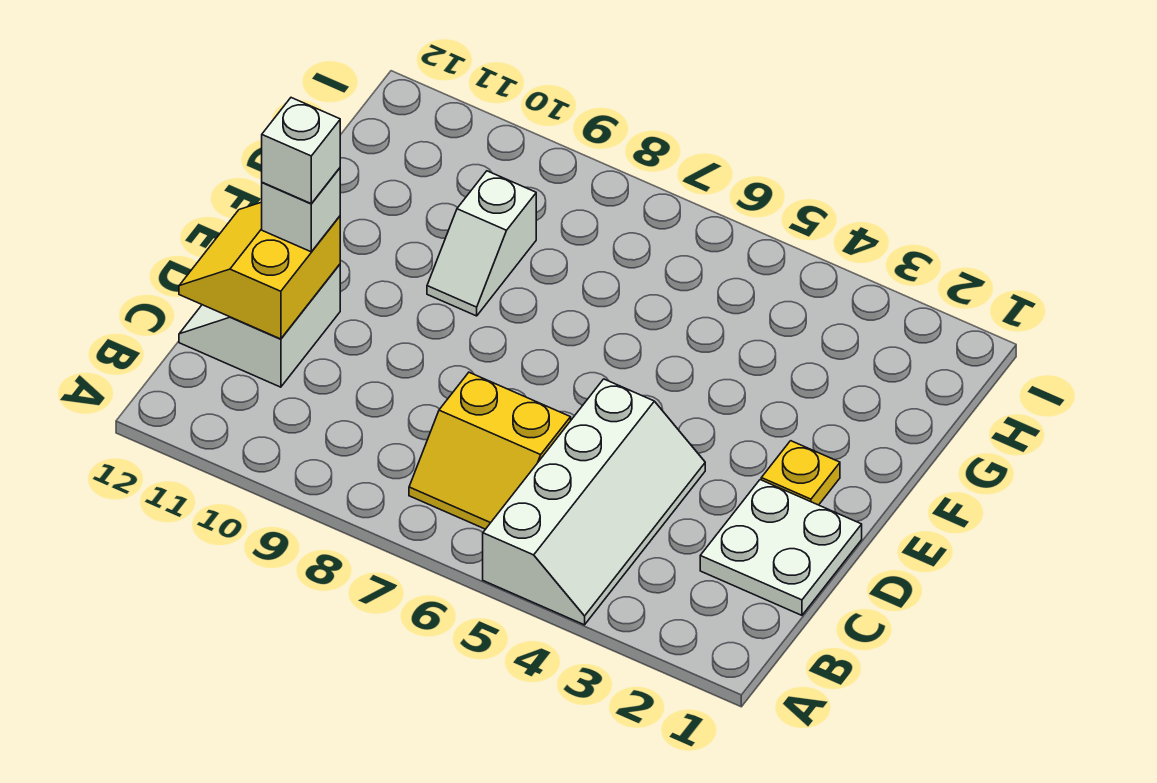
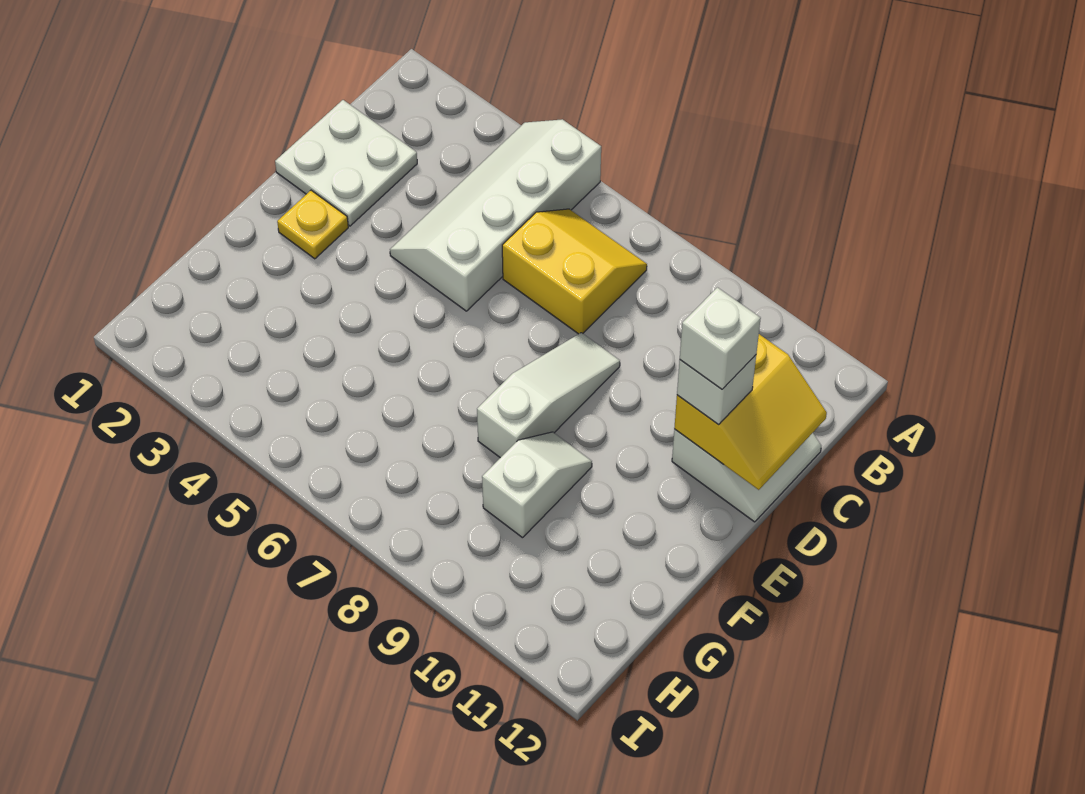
none -> white slope D8:F8 level 1 top F

